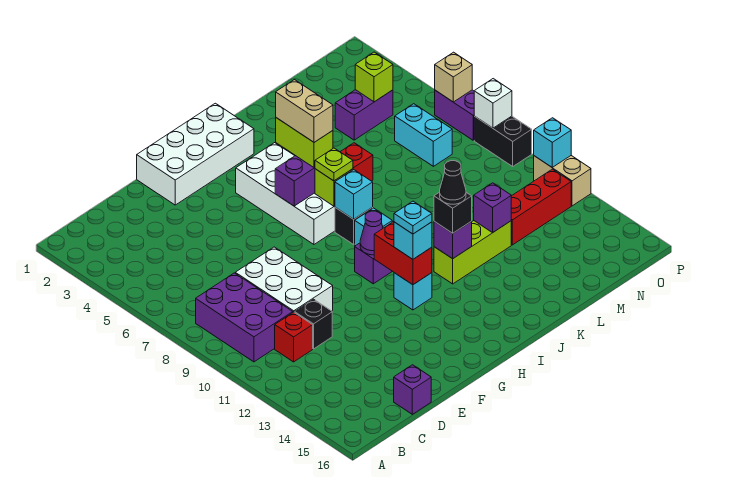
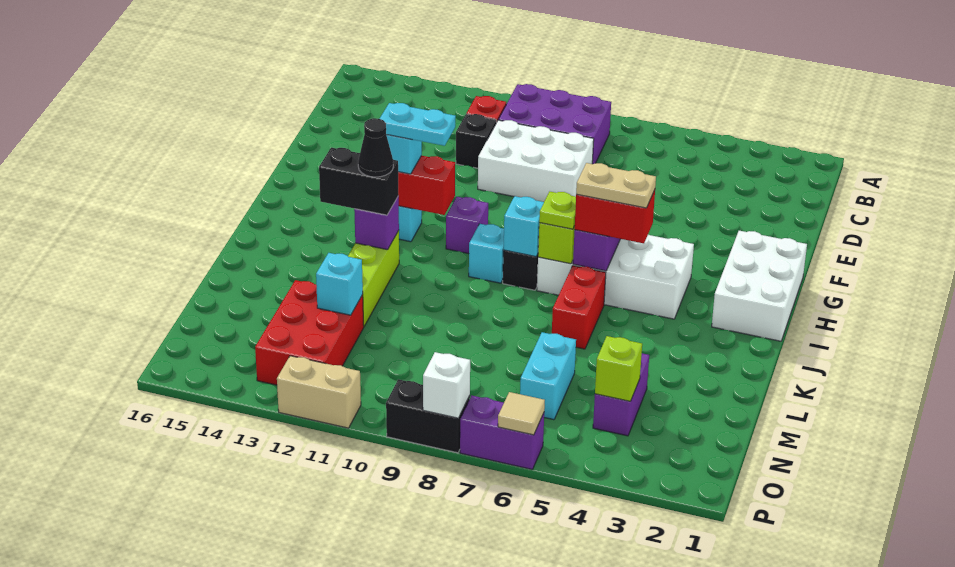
purple brick D16 level 1 -> none
white brick F1:I2 level 1 -> white brick G1:I2 level 1
purple cone H10 level 2 -> none
cyan plate H12 level 4 -> cyan plate H11:H12 level 4
lime brick I5:I6 level 3 -> red brick I5:I6 level 3
tan brick I5:I6 level 4 -> tan plate I5:I6 level 4
black brick J12 level 3 -> black brick J12:J13 level 3
purple brick L12 level 2 -> none
red brick M12:O12 level 1 -> red brick M12:O13 level 1
cyan brick N6:N7 level 1 -> cyan brick M6:N6 level 1
tan brick P6 level 2 -> tan tile P6 level 2
cyan brick P11 level 2 -> cyan brick M12 level 2

